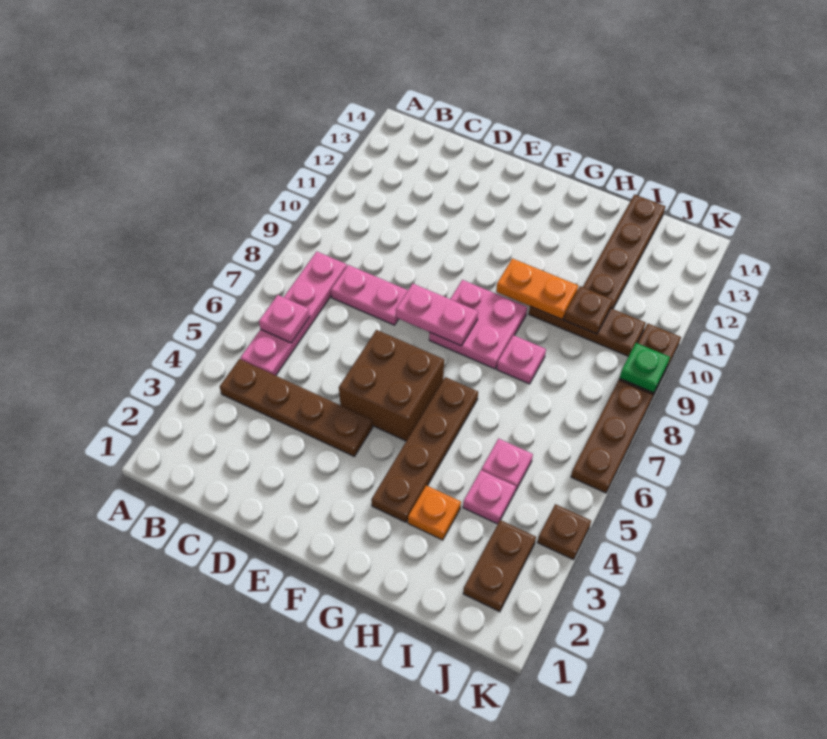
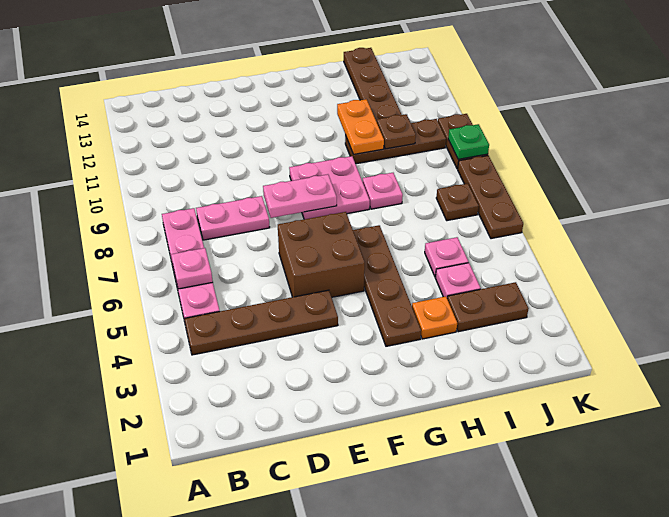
orange plate G10:H10 level 2 -> orange plate H10:H11 level 2
brown plate J2:J3 level 1 -> brown plate I3:J3 level 1
brown plate K4 level 1 -> brown plate J7 level 1

